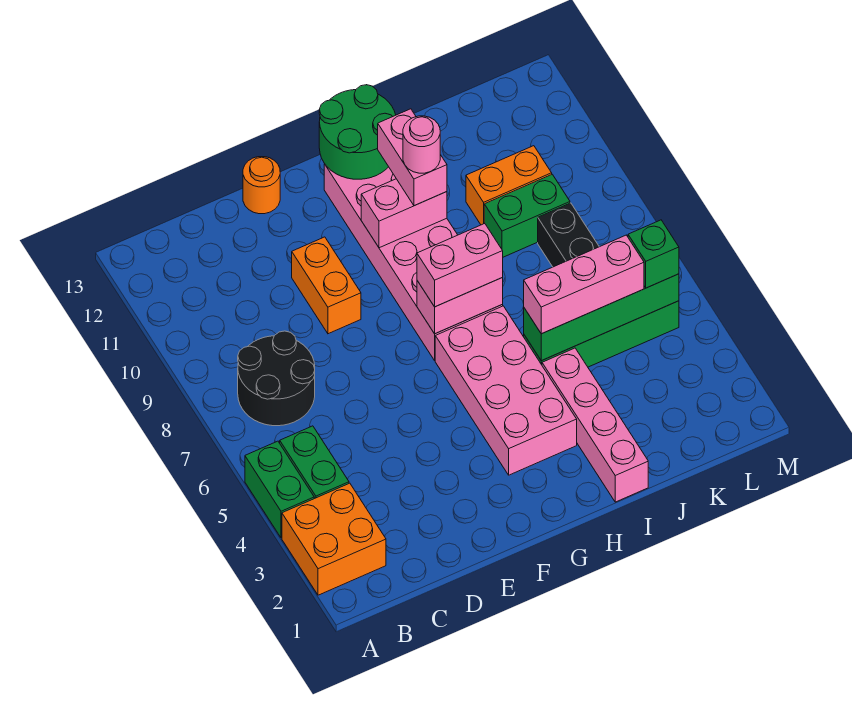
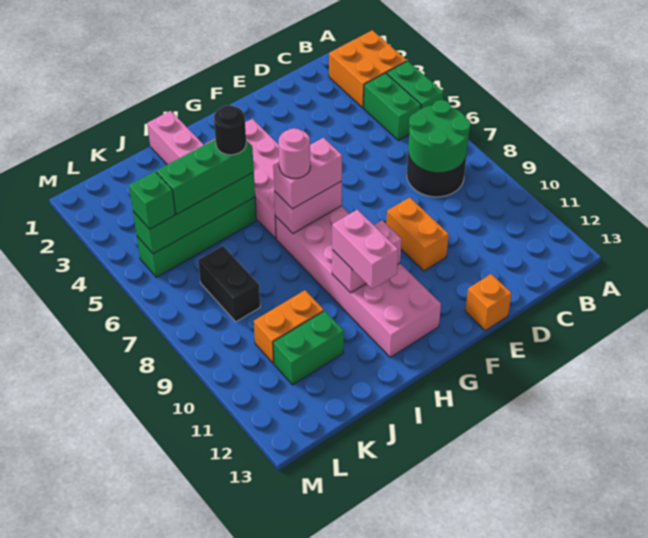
orange round brick E13 level 1 -> orange brick E13 level 1
green round brick G12:H13 level 2 -> green round brick B7:C8 level 2
pink round brick H10 level 4 -> pink round brick H7 level 4
pink brick I5:K5 level 3 -> green brick I5:K5 level 3
none -> black round brick I5 level 4
green brick J9:K9 level 1 -> green brick J11:K11 level 1

